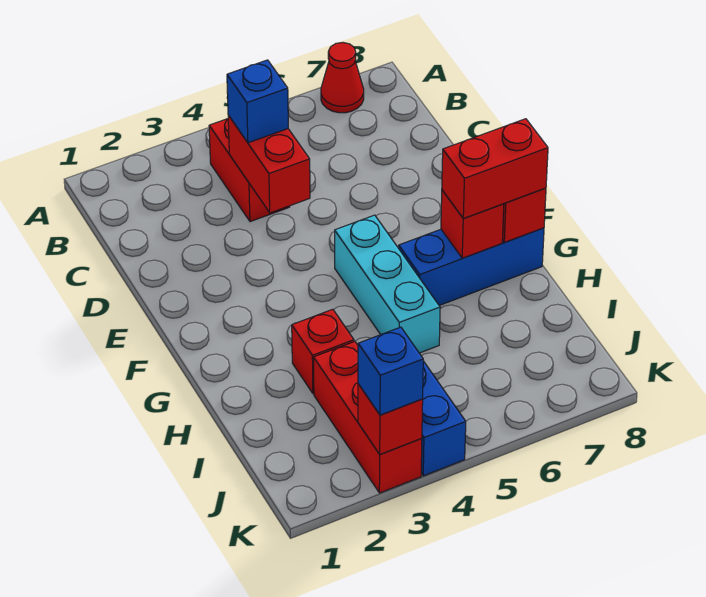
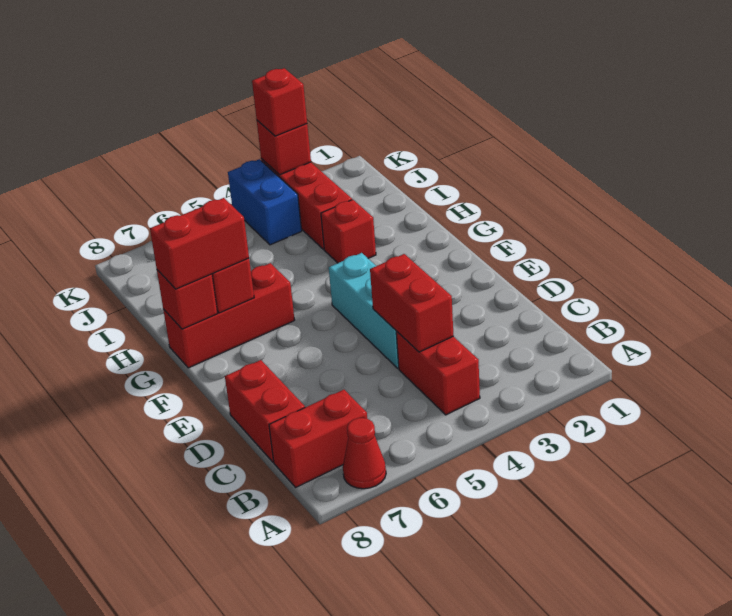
none -> red brick B7:B8 level 1
blue brick C4 level 3 -> none
none -> red brick C8:D8 level 1
cyan brick F5:H5 level 1 -> cyan brick D4:F4 level 1
blue brick G6:G8 level 1 -> red brick G6:G8 level 1
blue brick K3 level 3 -> red brick K3 level 3

